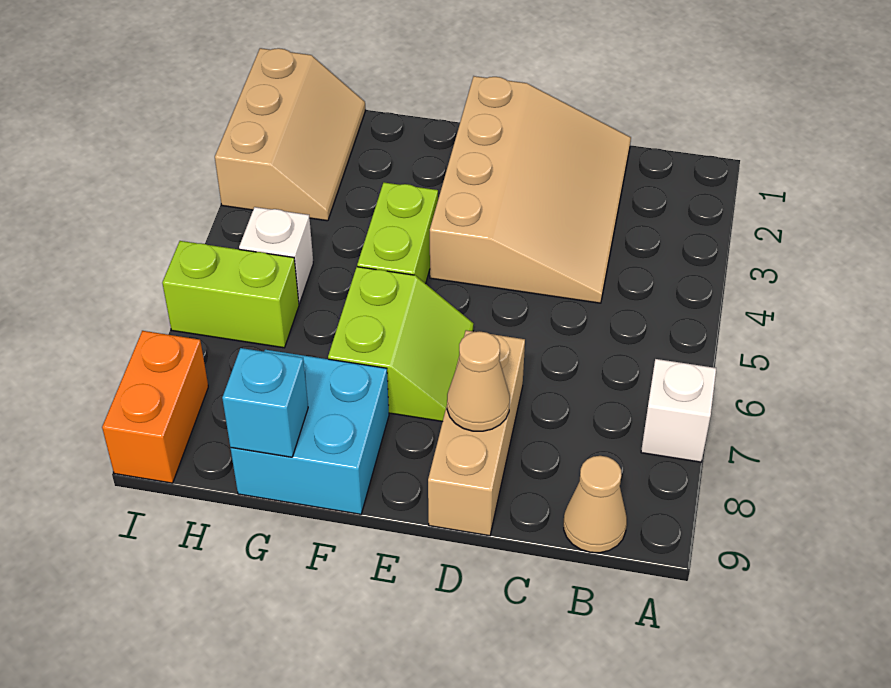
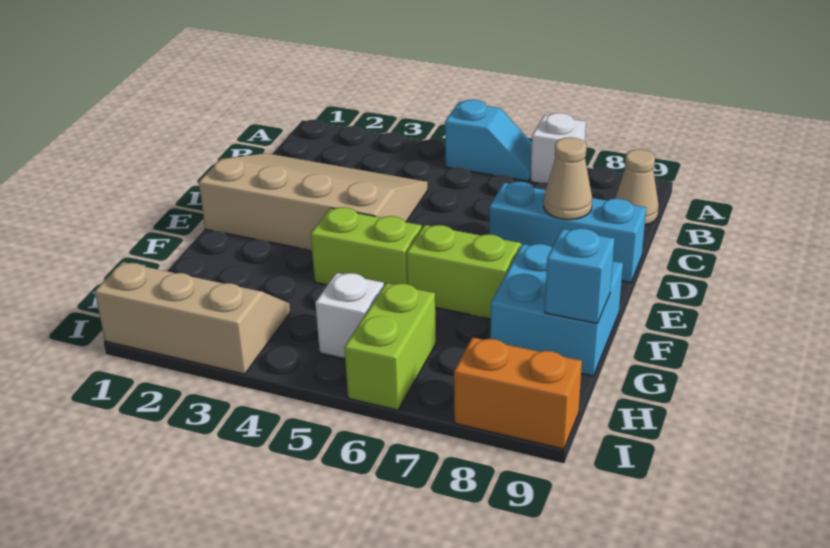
none -> cyan slope A5:A6 level 1 top 5
tan brick D7:D9 level 1 -> cyan brick D7:D9 level 1

